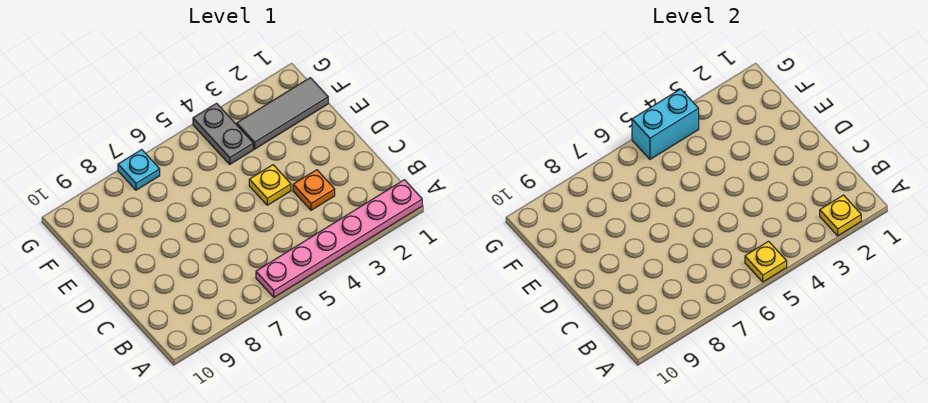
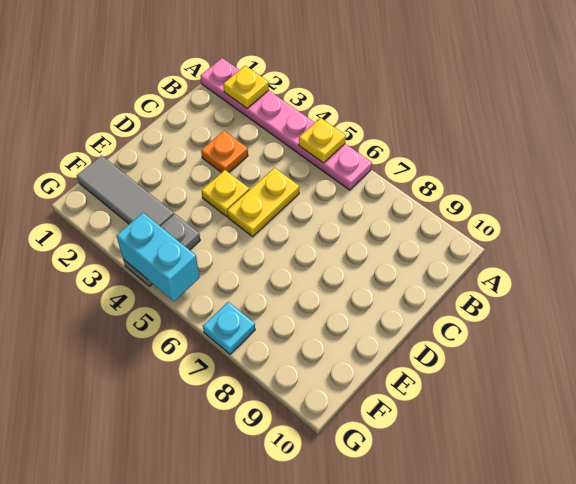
none -> yellow plate C5:D5 level 1

